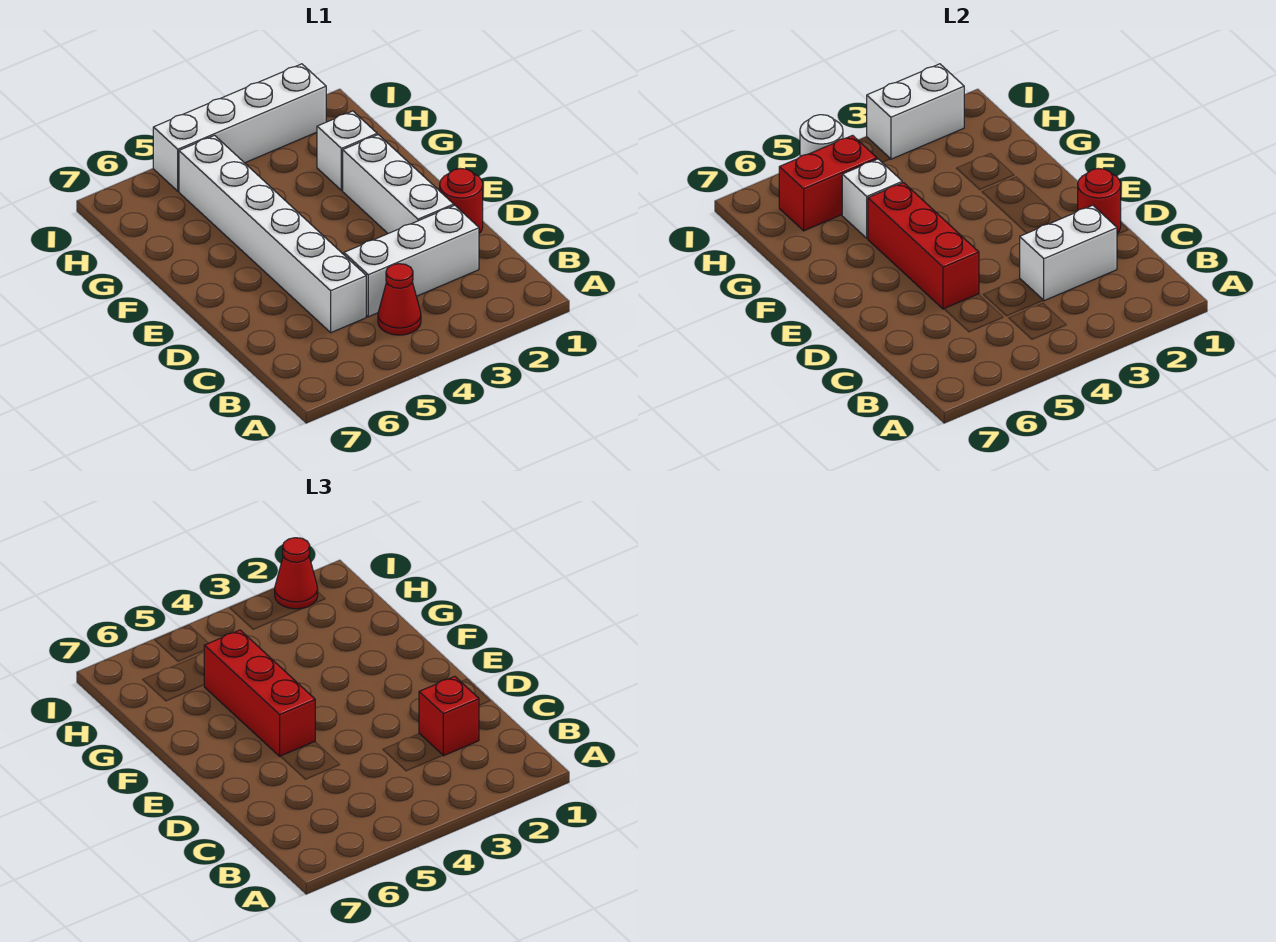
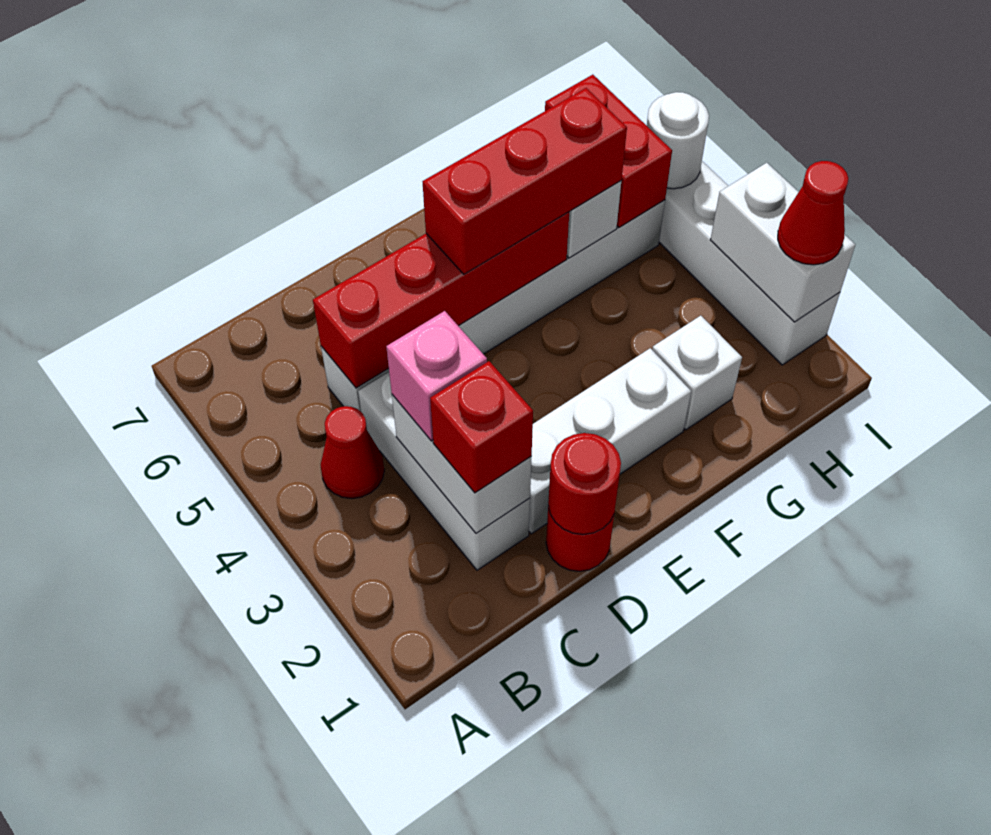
none -> pink brick C3 level 3
red brick D5:F5 level 2 -> red brick C5:F5 level 2

